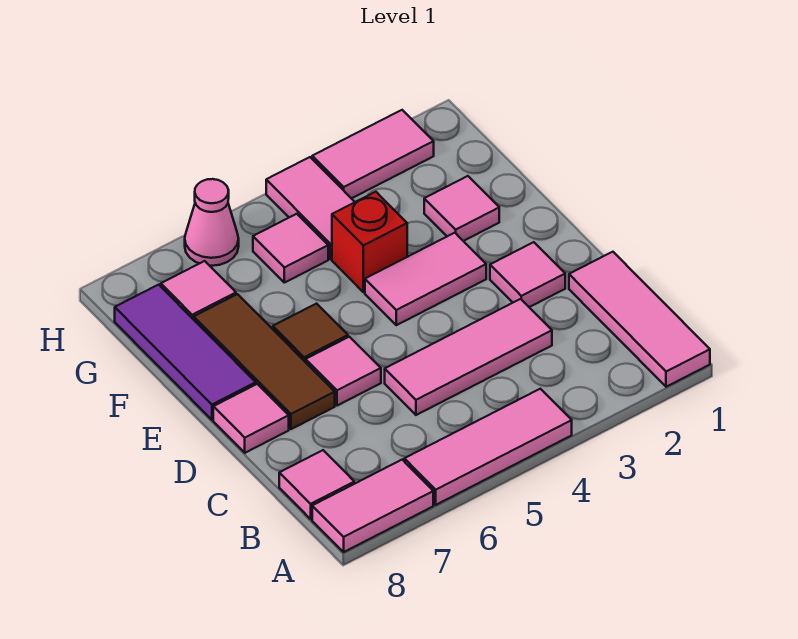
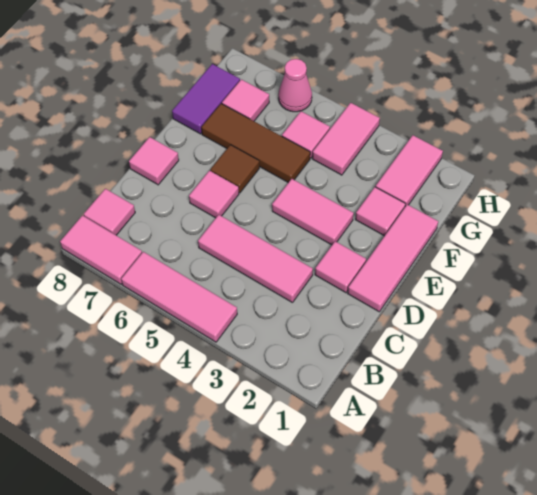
pink tile A1:C1 level 1 -> pink tile D1:F1 level 1
brown tile D7:F7 level 1 -> brown tile F5:F7 level 1
purple tile E8:G8 level 1 -> purple tile F8:G8 level 1
red brick F4 level 1 -> none
pink tile H2:H3 level 1 -> pink tile G2:H2 level 1

